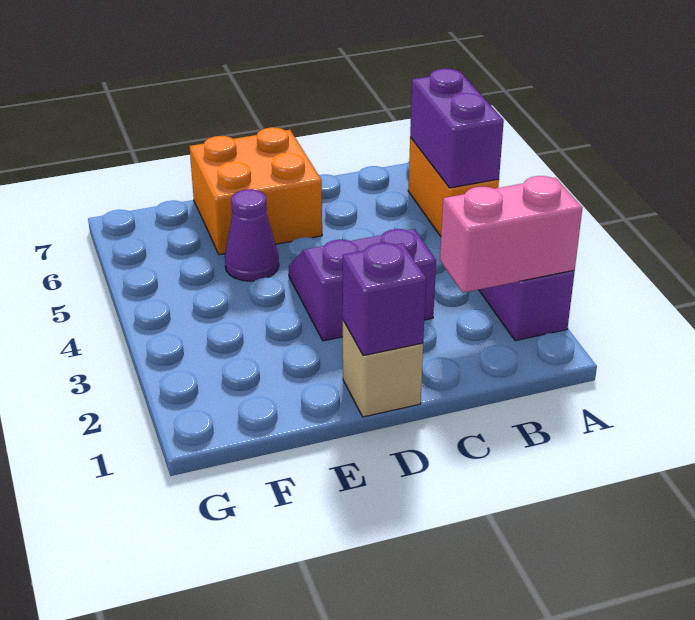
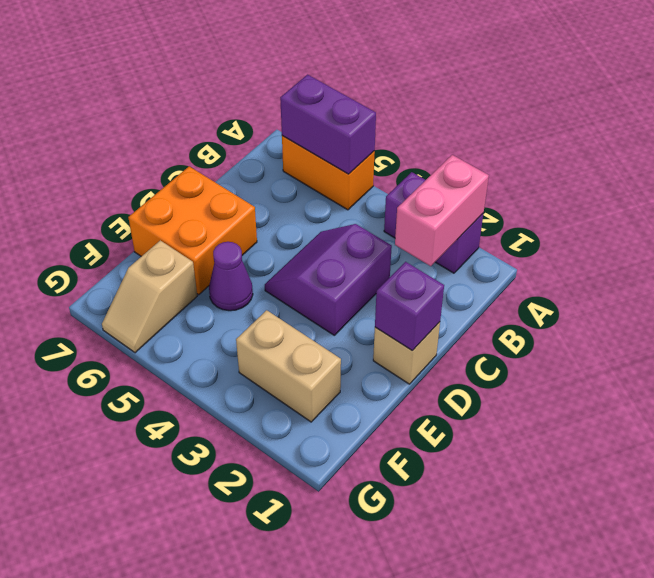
none -> tan brick F2:F3 level 1
none -> tan slope F6:G6 level 1 top F

